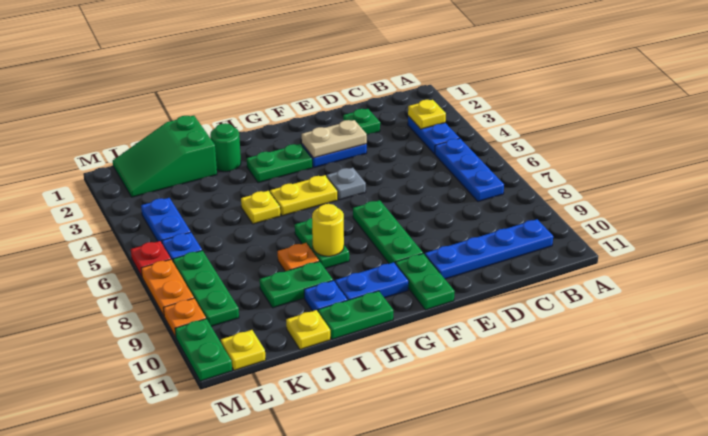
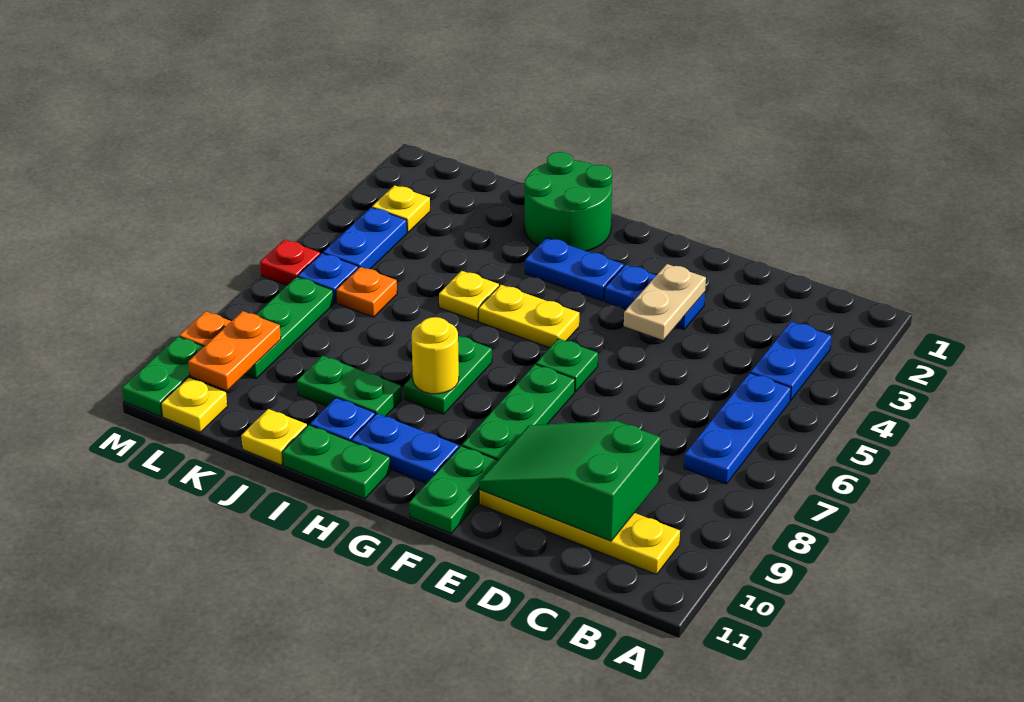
yellow plate B3 level 2 -> yellow plate L3 level 1
blue plate B10:E10 level 1 -> yellow plate B10:E10 level 1
green plate D2 level 1 -> green plate F6 level 1
tan plate E3:F3 level 2 -> tan plate E3:E4 level 2
grey plate F5 level 1 -> none
green plate G3:H3 level 1 -> blue plate G3:H3 level 1
green round brick I2 level 1 -> green round brick H1:I2 level 1
orange plate I8 level 1 -> orange plate K6 level 1
green slope J1:L2 level 1 top J -> green slope C9:E10 level 2 top C
orange plate M7:M8 level 1 -> orange plate L9:L10 level 2

